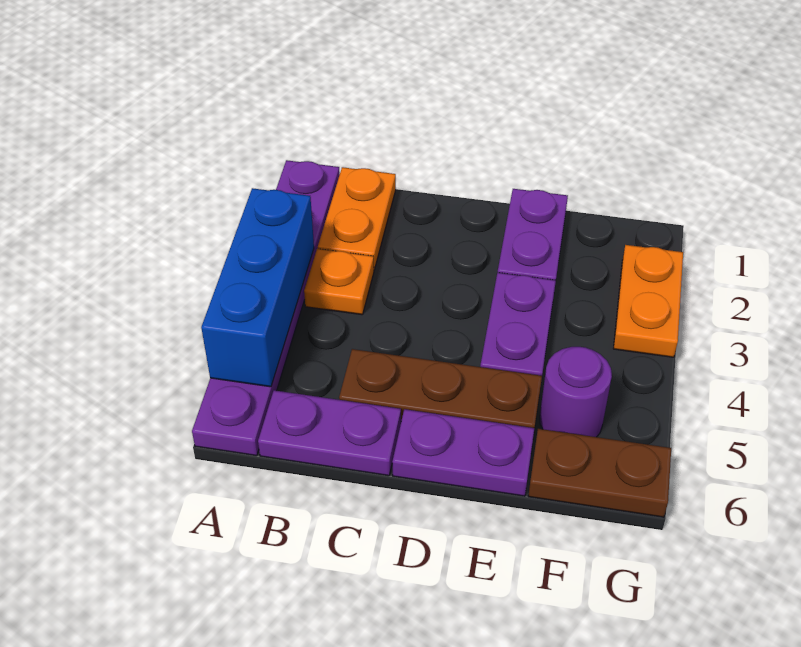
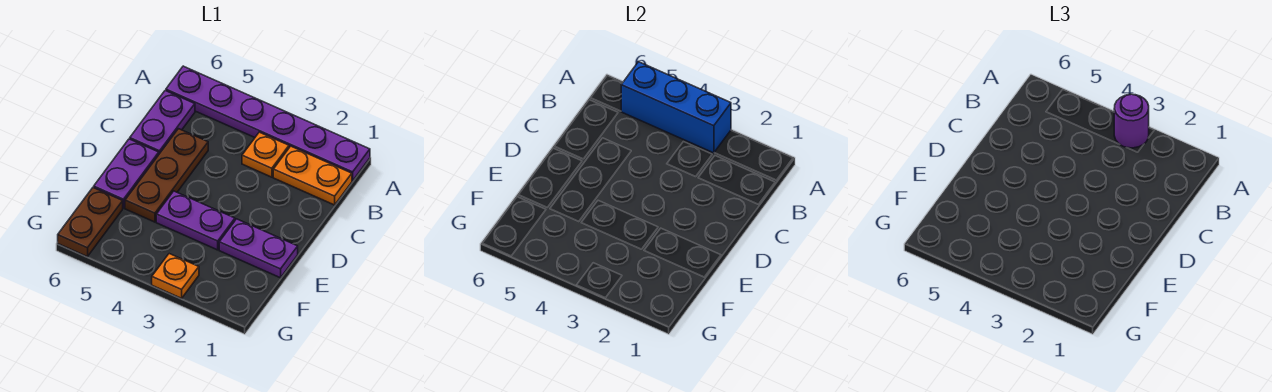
purple round brick F5 level 1 -> purple round brick A3 level 3
orange plate G2:G3 level 1 -> orange plate G3 level 1

